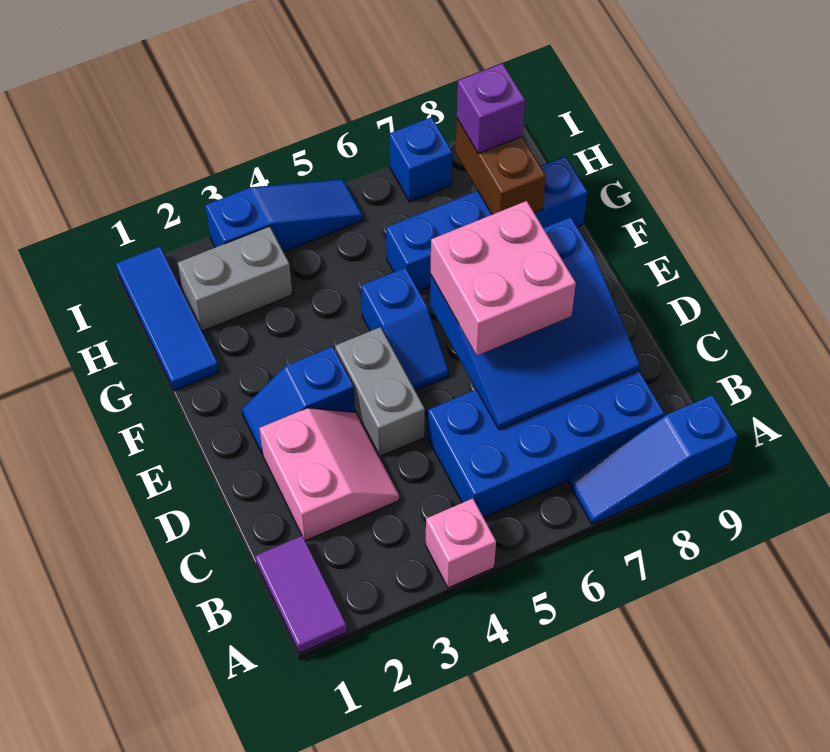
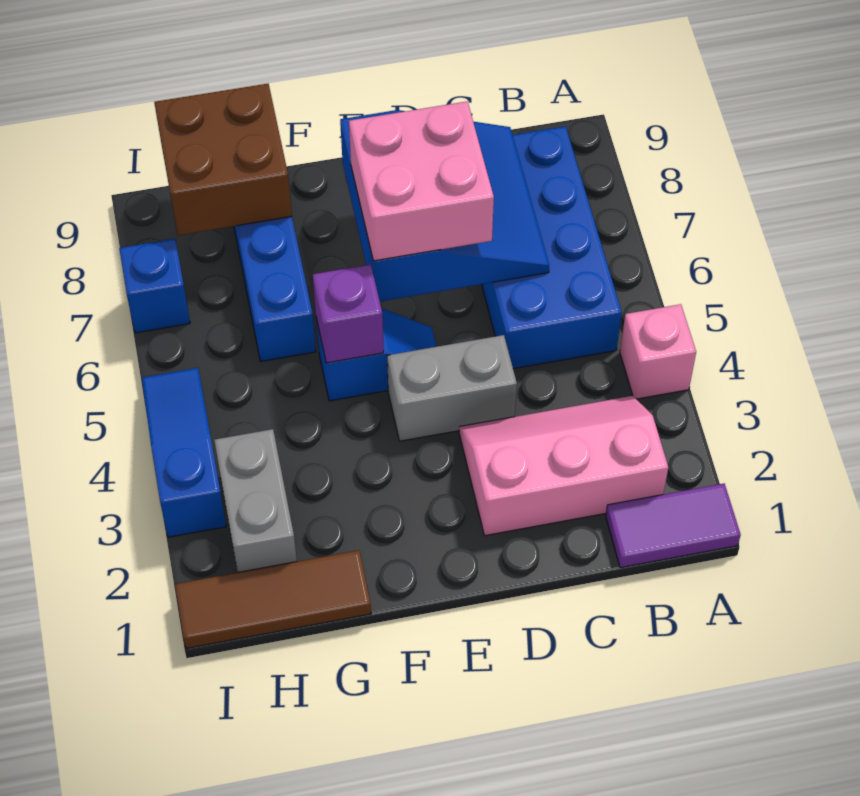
blue slope A7:A9 level 1 top 9 -> none
pink slope C2:D3 level 1 top 2 -> pink slope B2:D3 level 1 top 2
blue slope E2:E3 level 1 top 3 -> none
blue tile G1:I1 level 1 -> brown tile G1:I1 level 1
brown brick G8:H8 level 2 -> brown brick G8:H9 level 2
purple brick H8 level 3 -> purple brick F5 level 2

